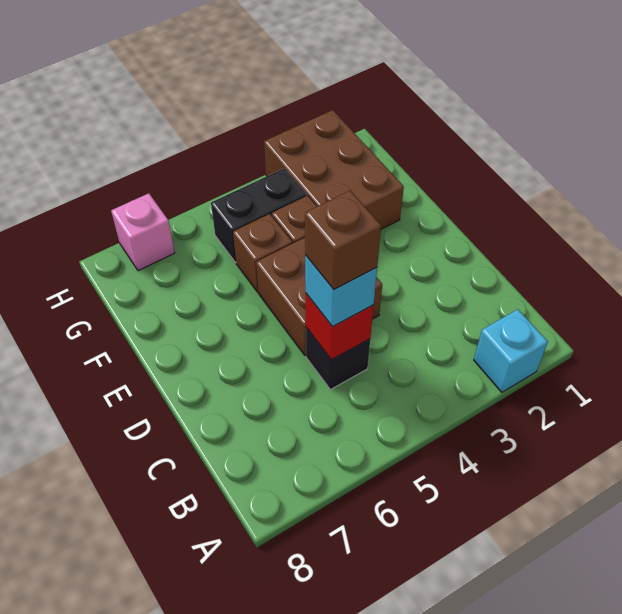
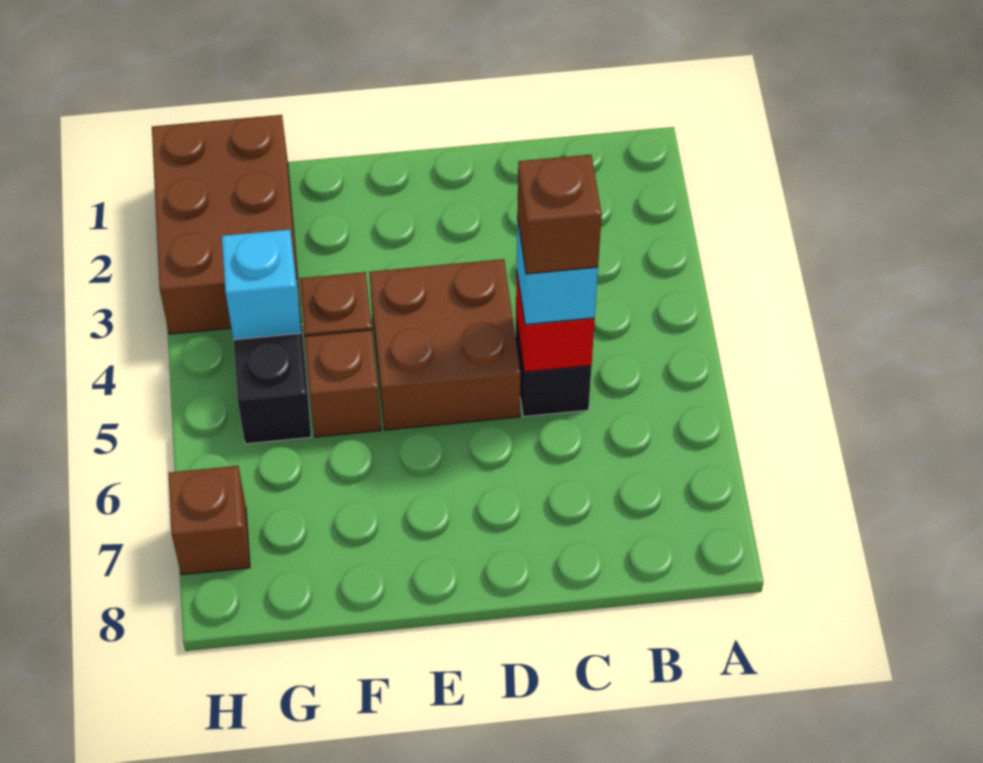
cyan brick A2 level 1 -> cyan brick G4 level 2
brown brick F2:H3 level 1 -> brown brick G1:H3 level 1
pink brick H7 level 1 -> brown brick H7 level 1

